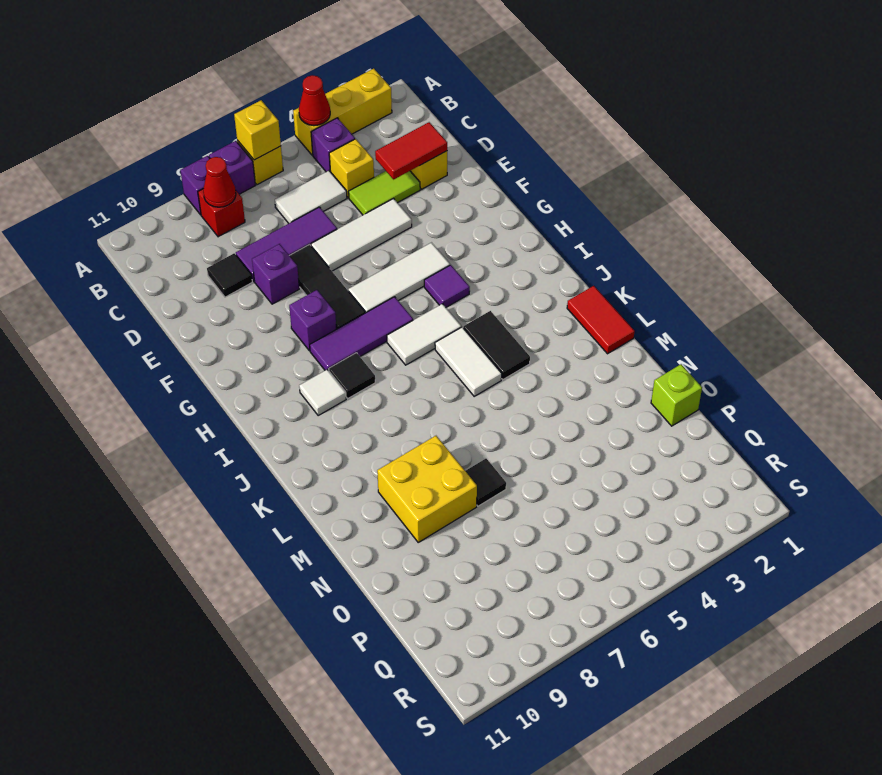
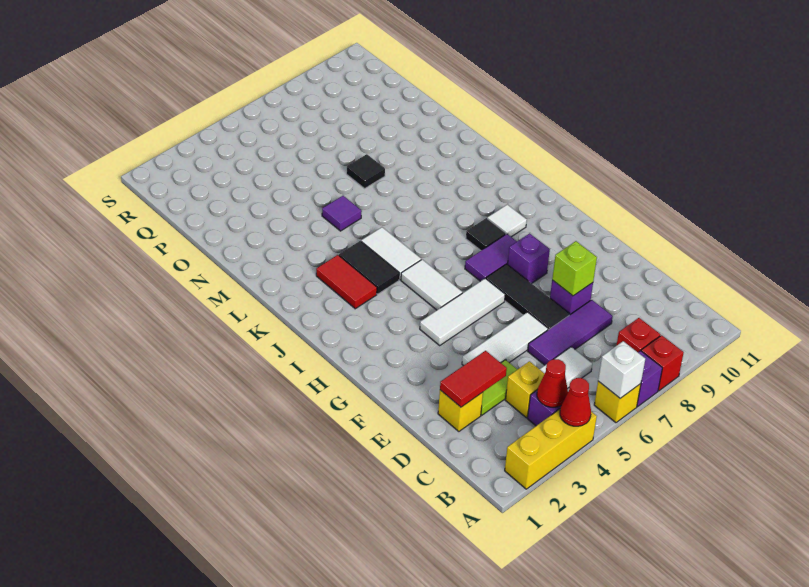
yellow brick A6 level 2 -> white brick A6 level 2
purple brick A8 level 1 -> red brick A8 level 1
red cone B8 level 2 -> red cone B4 level 2
black tile D9 level 1 -> none
purple tile H4 level 1 -> purple tile M5 level 1
purple tile H6:H8 level 1 -> purple tile H7:H8 level 1
white tile I5:I6 level 1 -> white tile H5:I5 level 1
red tile K1:L1 level 1 -> red tile J3:K3 level 1
yellow brick M8:N9 level 1 -> none
lime brick O1 level 1 -> lime brick E8 level 2

